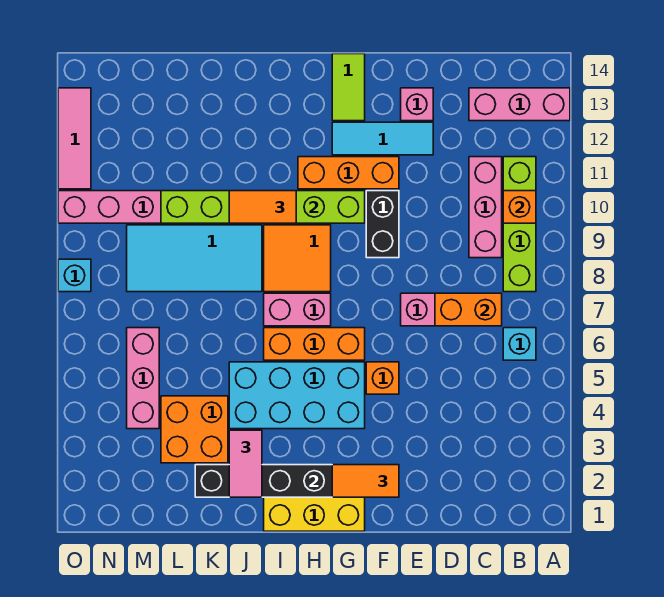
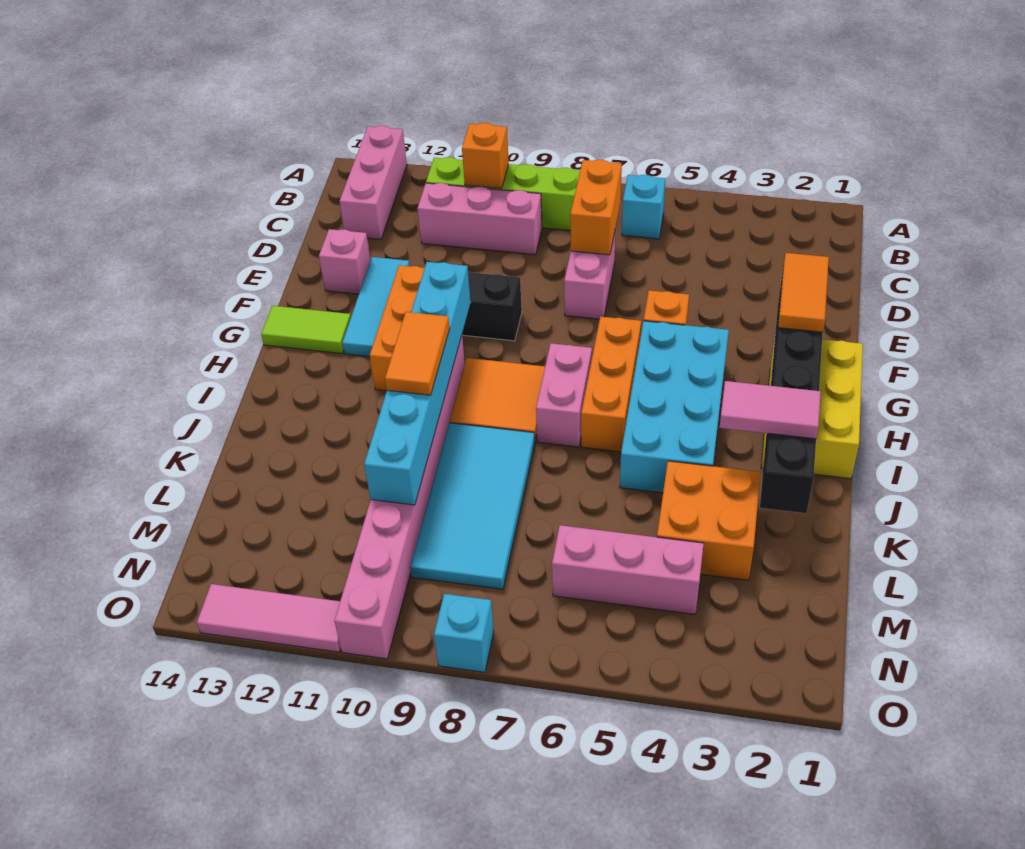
lime brick G10:L10 level 2 -> cyan brick G10:L10 level 2

